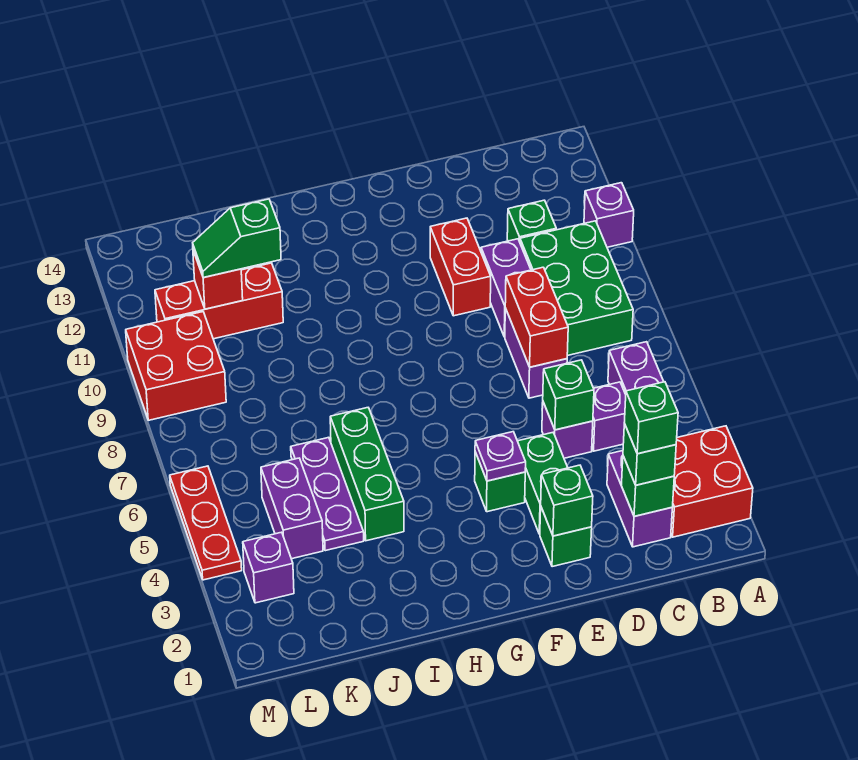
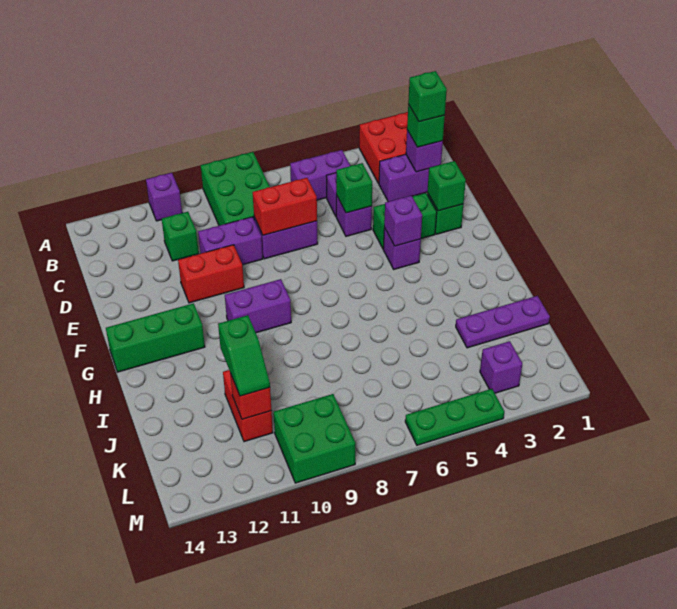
green brick B8:C10 level 1 -> green brick A8:C9 level 1
green brick C2 level 2 -> purple brick C2 level 2
green brick F4 level 1 -> purple brick F4 level 1
purple plate F4 level 2 -> purple brick F4 level 2
green brick I4:I6 level 1 -> green brick G12:G14 level 1
purple plate J4:J6 level 1 -> purple plate J1:J3 level 1
red brick J11:L11 level 1 -> red brick J11:K11 level 1
purple brick K4:K5 level 1 -> purple brick G9:G10 level 1
red brick L9:M10 level 1 -> green brick L9:M10 level 1
red plate M4:M6 level 1 -> green plate M4:M6 level 1

